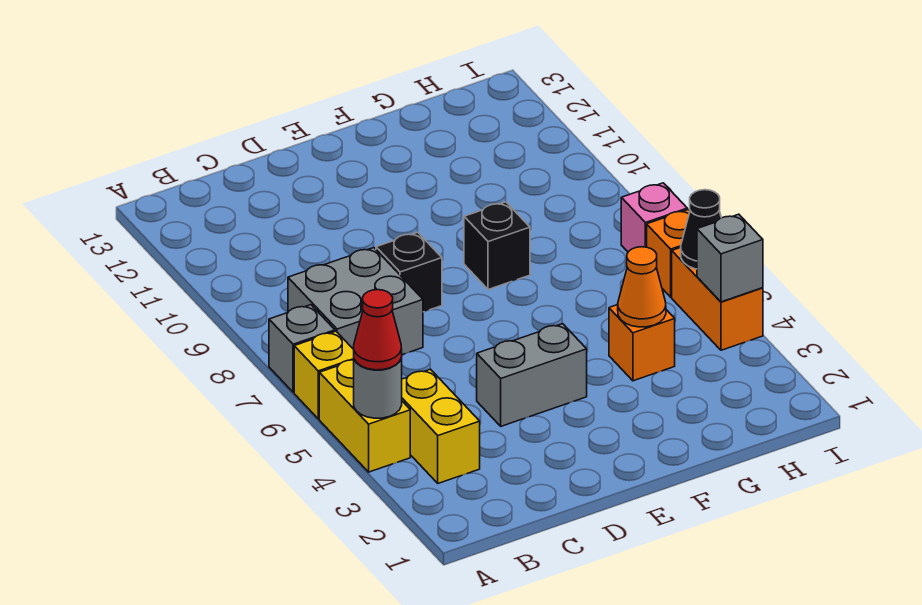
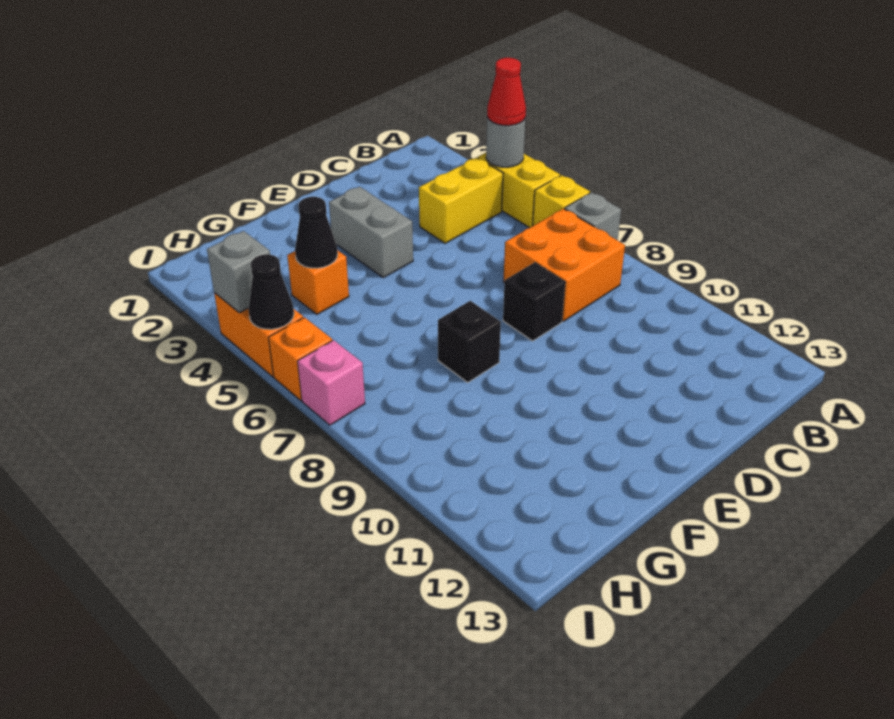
yellow brick B3:B4 level 1 -> yellow brick B4:C4 level 1
grey brick B7:C8 level 1 -> orange brick B7:C8 level 1
grey brick D4:E4 level 1 -> grey brick E3:E4 level 1
orange cone G4 level 2 -> black cone G4 level 2

